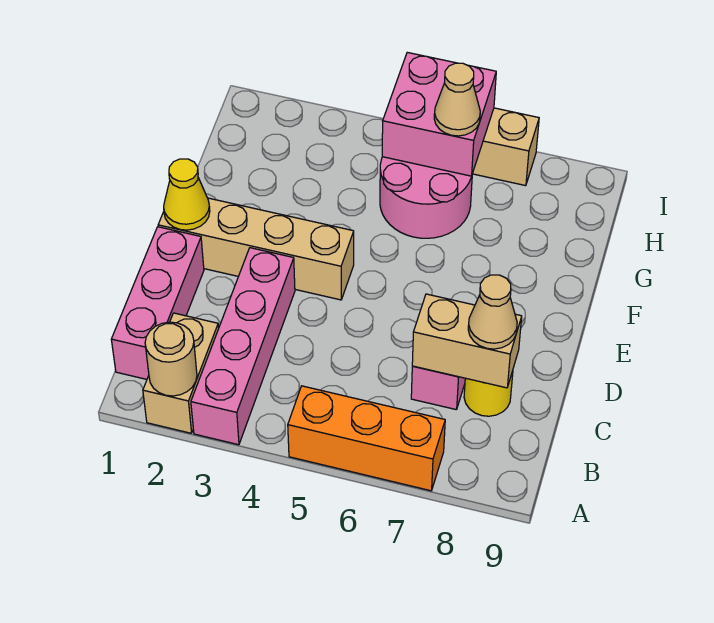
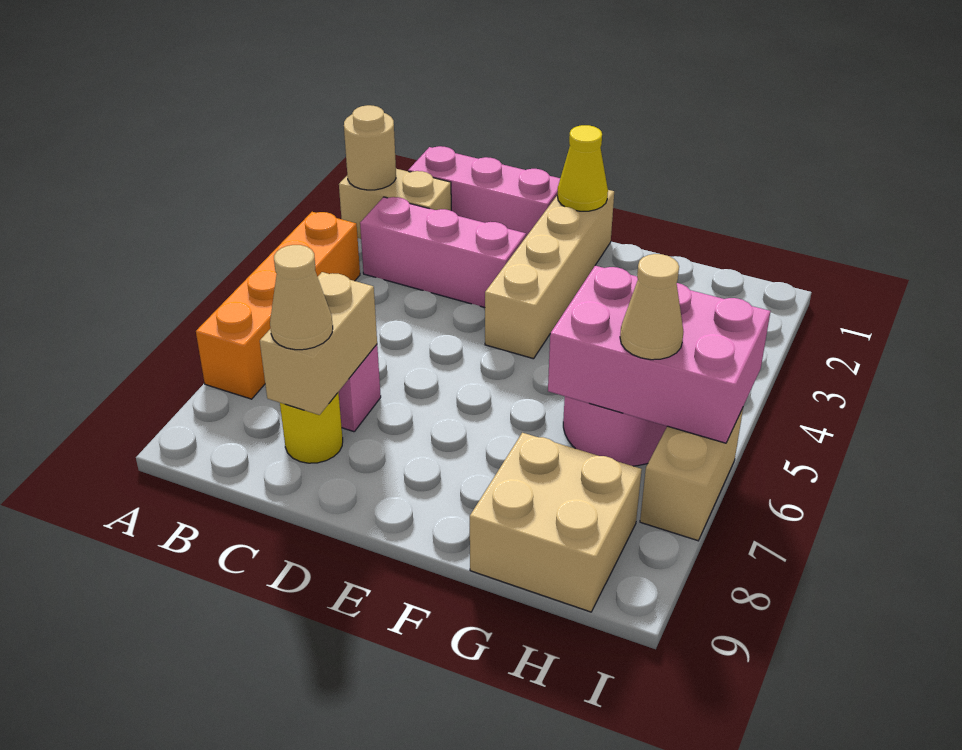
pink brick A3:D3 level 1 -> pink brick B3:D3 level 1
orange brick A5:A7 level 1 -> orange brick A4:A7 level 1
none -> tan brick G8:H9 level 1
pink brick H5:I6 level 2 -> pink brick G5:I6 level 2

